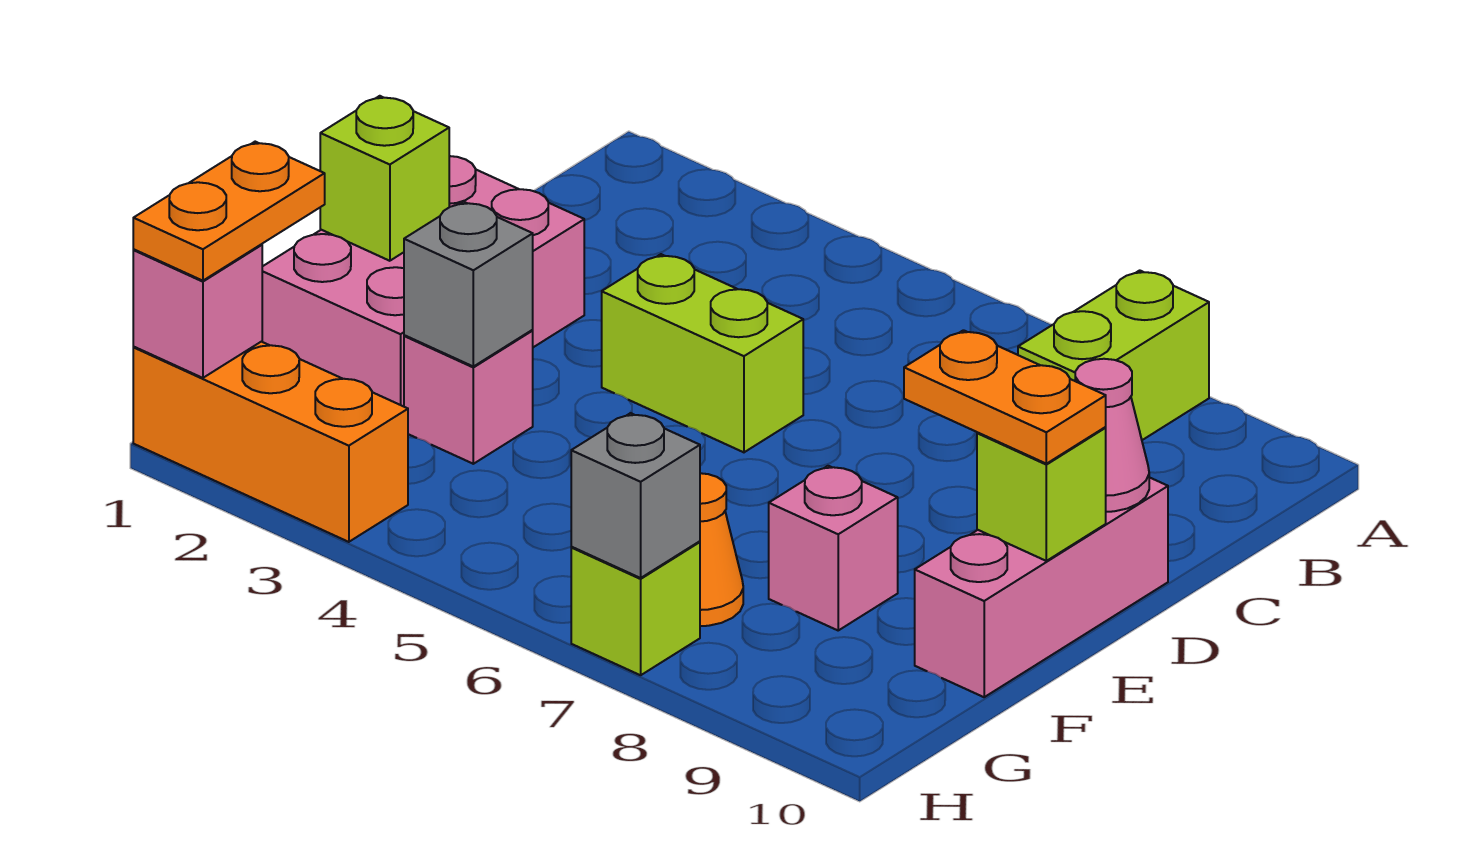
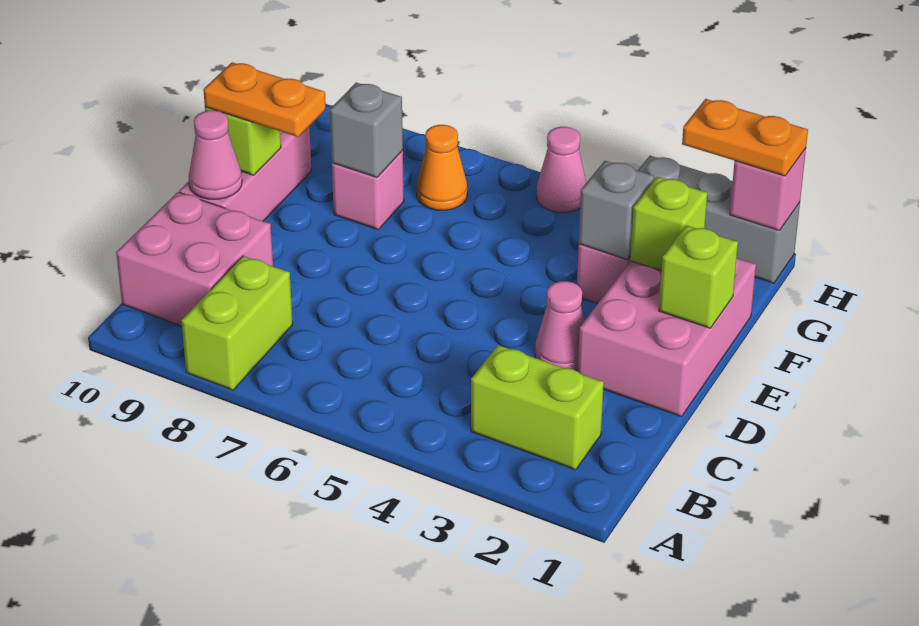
none -> pink brick B9:C10 level 1
none -> pink cone D3 level 1
lime brick D4:D5 level 1 -> lime brick B2:B3 level 1
orange plate G1:H1 level 3 -> orange plate H1:H2 level 3
orange brick H1:H3 level 1 -> grey brick H1:H3 level 1
none -> pink cone H5 level 1
lime brick H7 level 1 -> lime brick F2 level 2
grey brick H7 level 2 -> grey brick F8 level 2

